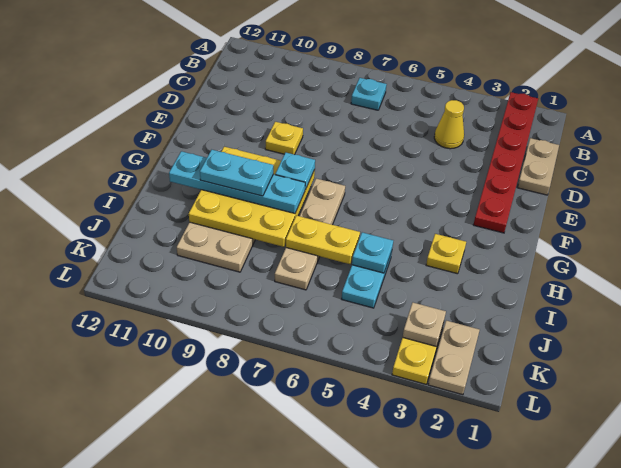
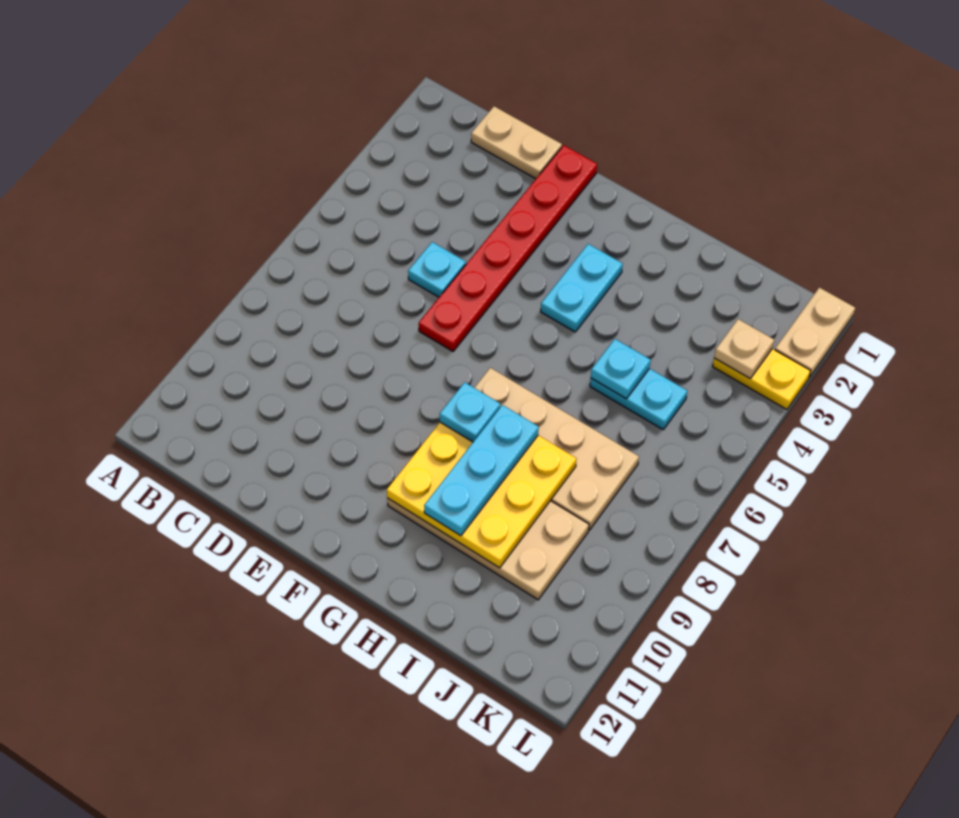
red plate A2:F2 level 1 -> red plate E1:E6 level 1
cyan plate B7 level 1 -> cyan plate D5 level 1
yellow cone C4 level 1 -> none
yellow plate E9 level 1 -> none
tan plate G7:J7 level 1 -> tan plate G7:J8 level 1
yellow plate H3 level 1 -> none
cyan plate H8:H11 level 3 -> cyan plate H8:H10 level 3
cyan plate H9:H10 level 4 -> cyan plate G3:G4 level 1
yellow plate I6:I7 level 2 -> none
tan plate K2:L2 level 1 -> tan plate L1:L2 level 1

